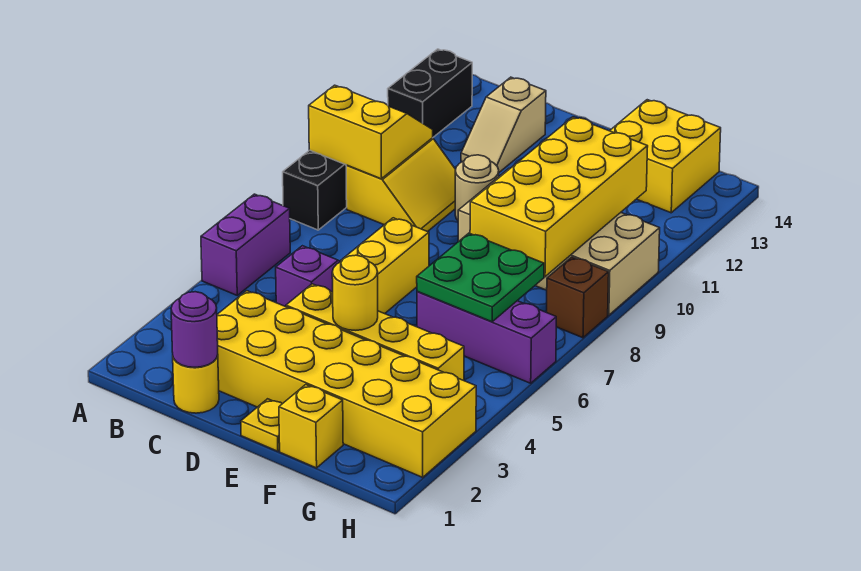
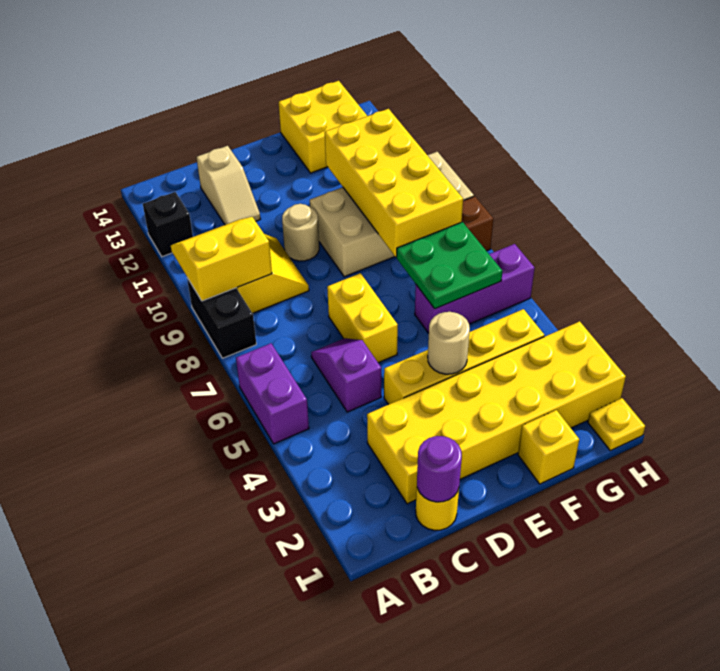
black brick A12:A13 level 1 -> black brick A12 level 1
yellow plate E1 level 1 -> yellow plate H1 level 1
yellow round brick E4 level 2 -> tan round brick E4 level 2

